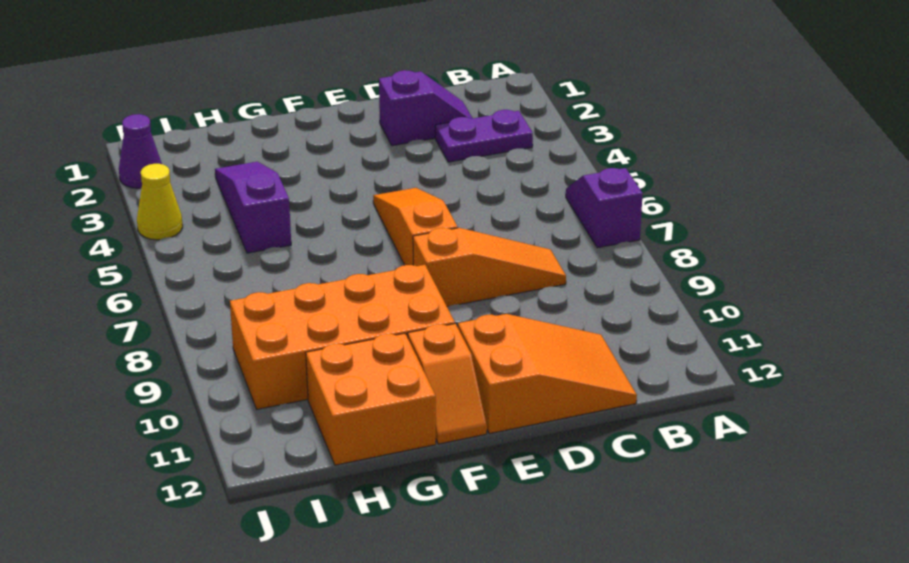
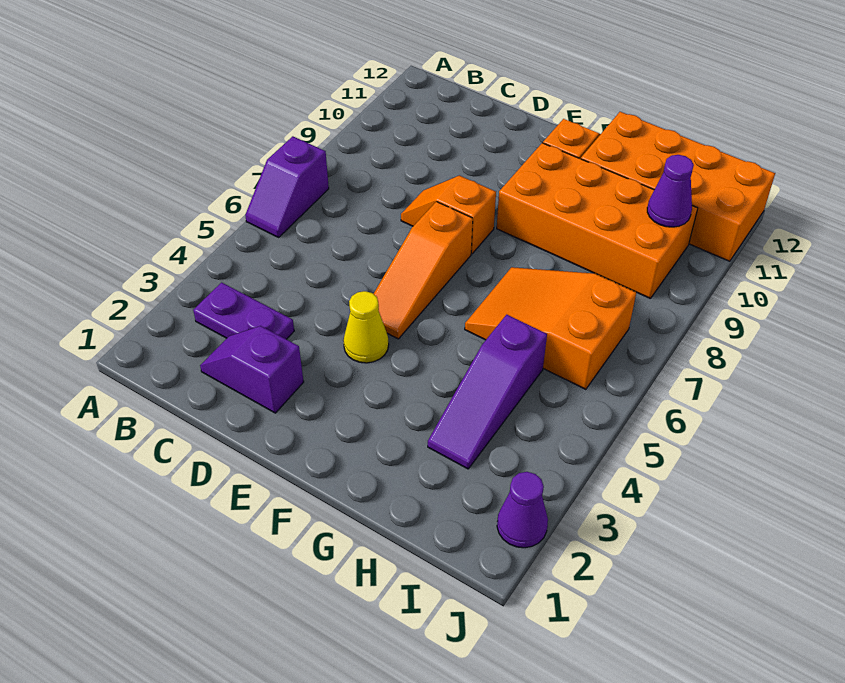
orange slope C8:E8 level 1 top E -> orange slope D8:E8 level 1 top E
orange slope C11:E12 level 1 top E -> orange slope G6:I7 level 1 top I
orange brick G11:H12 level 1 -> orange brick G11:J12 level 1
none -> purple cone I10 level 2
yellow cone J4 level 1 -> yellow cone E4 level 1

